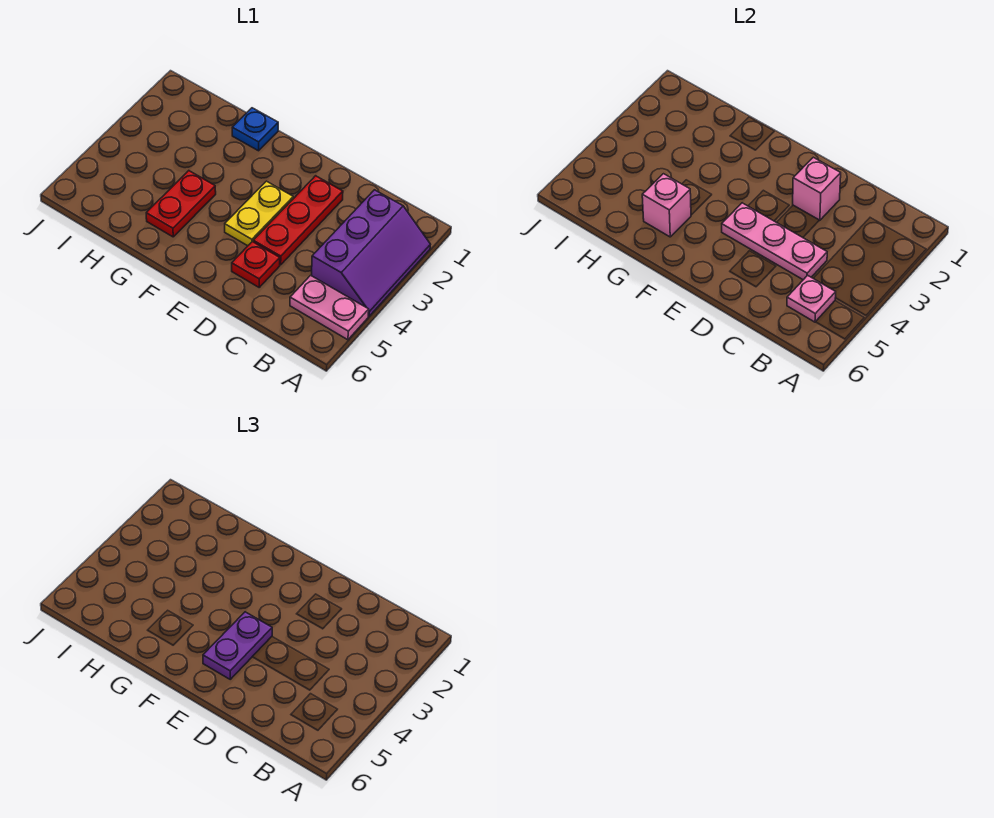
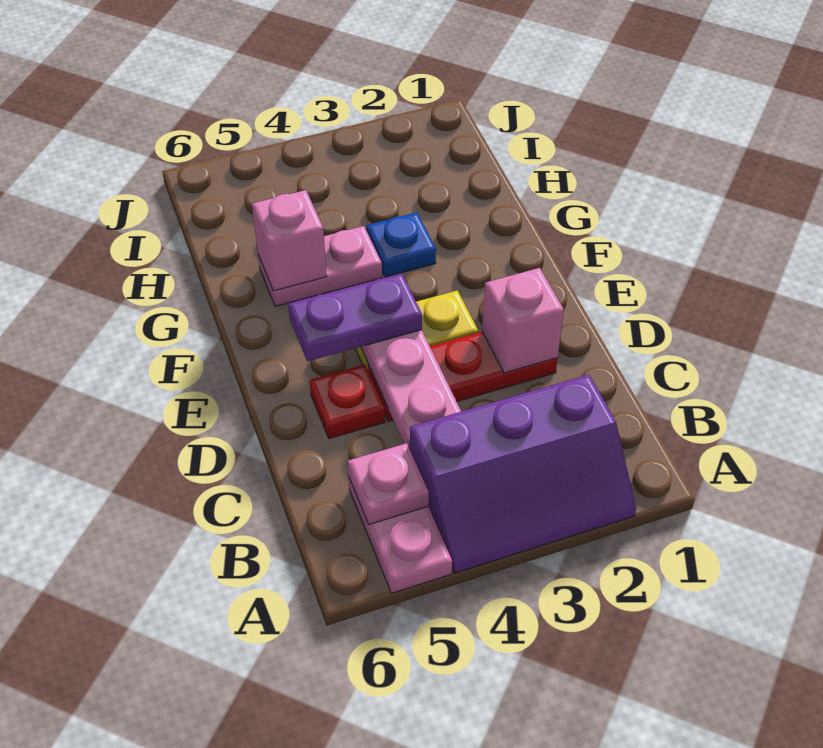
blue plate G1 level 1 -> blue plate G3 level 1
red plate G4:G5 level 1 -> pink plate G4:G5 level 1

